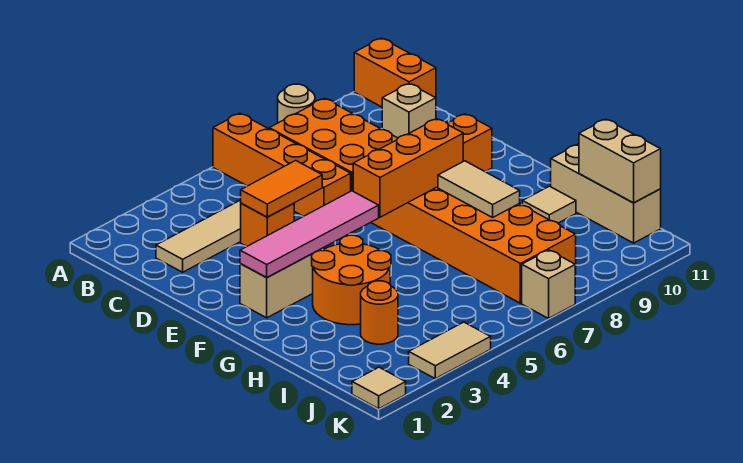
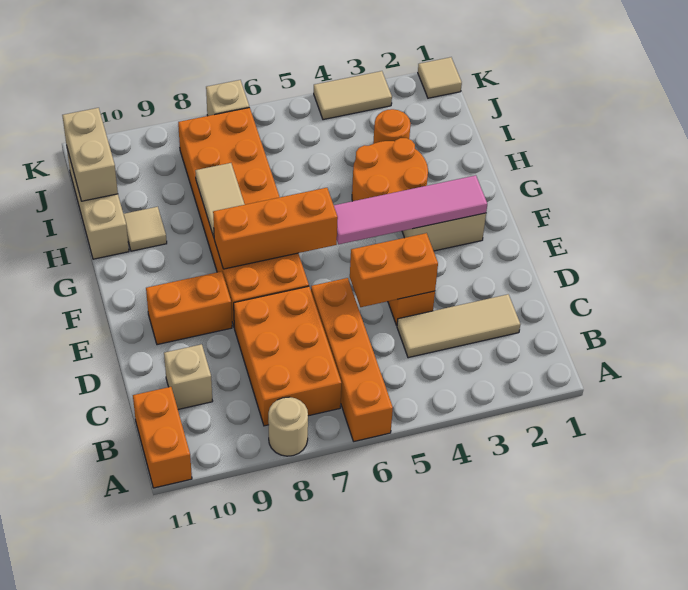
orange tile D4:D5 level 2 -> orange brick D4:D5 level 2

